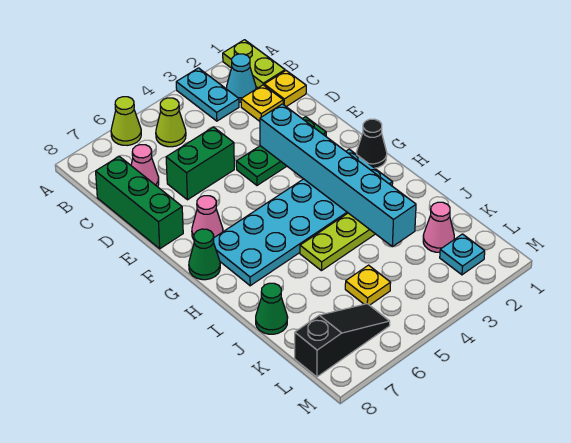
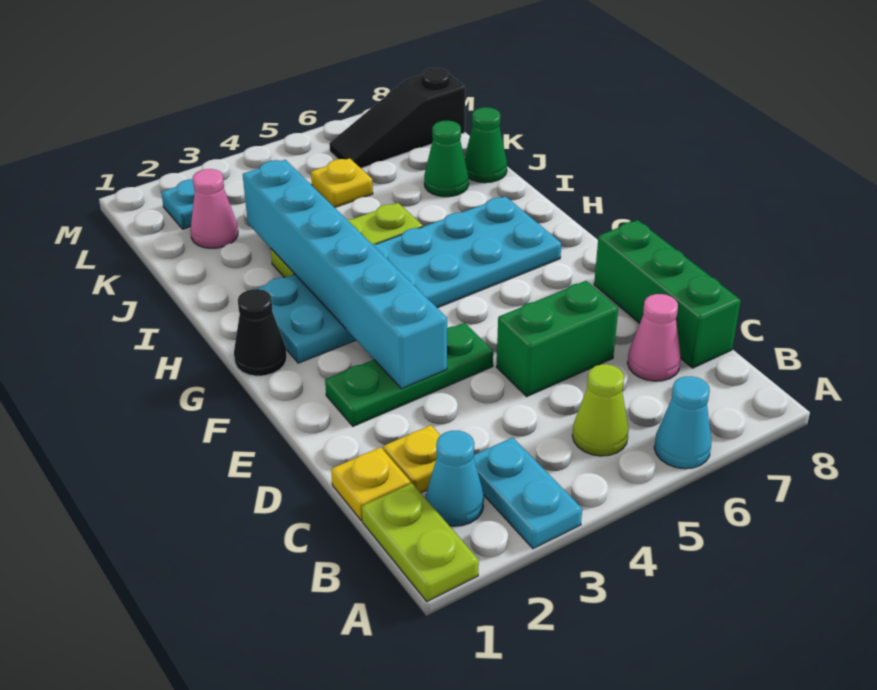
lime cone A6 level 1 -> cyan cone A6 level 1
pink cone F7 level 1 -> none
green cone G8 level 1 -> green cone J7 level 1

